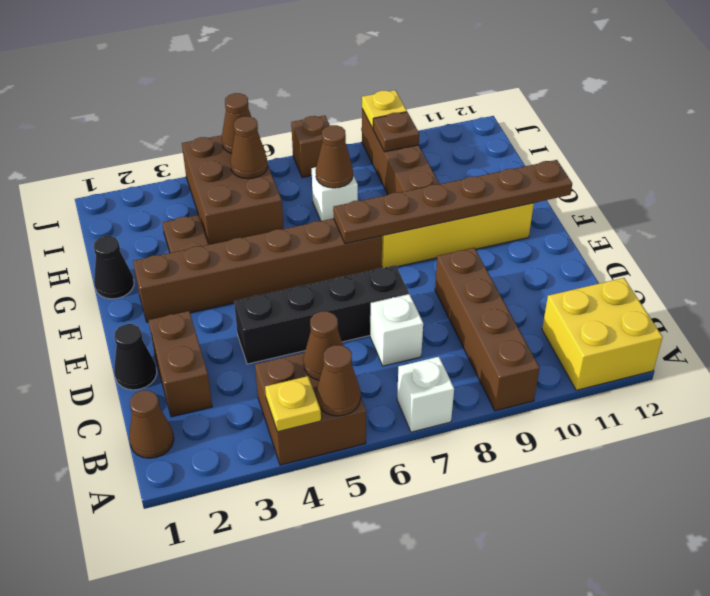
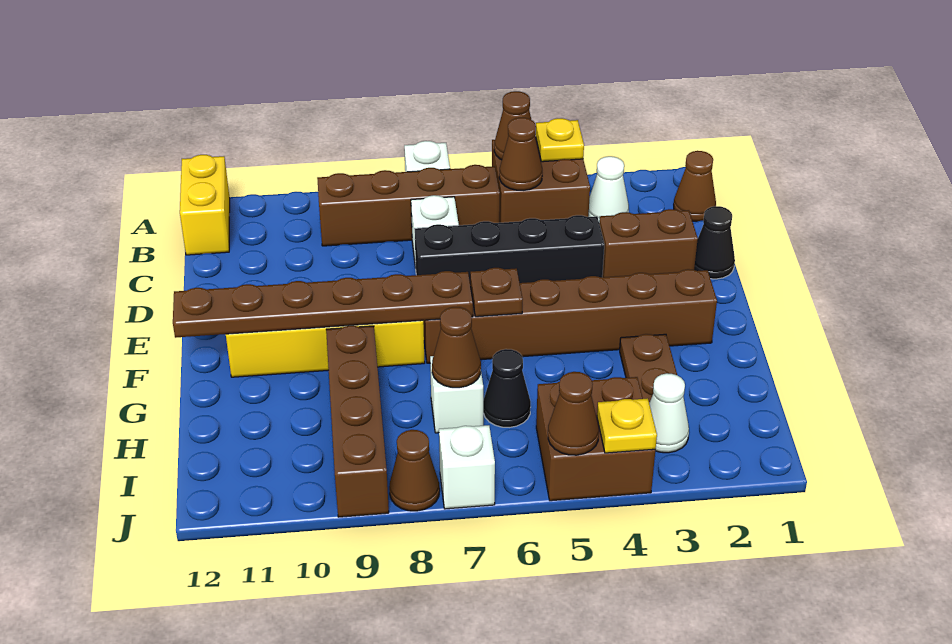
brown brick A9:D9 level 1 -> brown brick B6:B9 level 1
yellow brick A11:B12 level 1 -> yellow brick A12:B12 level 1
none -> white cone B3 level 1
brown brick C2:D2 level 1 -> brown brick D2:D3 level 1
black cone G1 level 1 -> black cone H6 level 1
brown brick H4:J5 level 1 -> brown brick I4:J5 level 1
none -> white cone I3 level 1
brown cone I5 level 2 -> brown cone J8 level 1
brown plate I9 level 2 -> brown plate F6 level 2
brown brick J7 level 1 -> white brick J7 level 1
yellow plate J9 level 2 -> yellow plate J4 level 2

